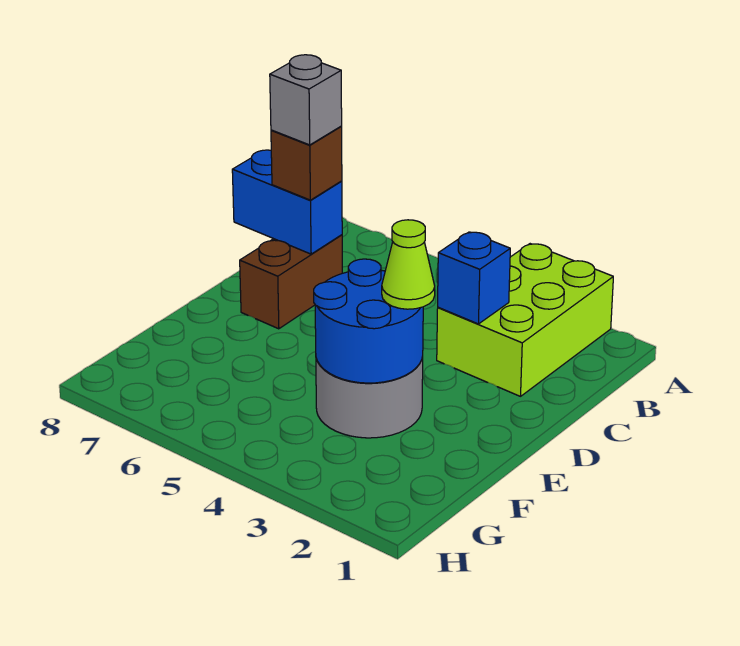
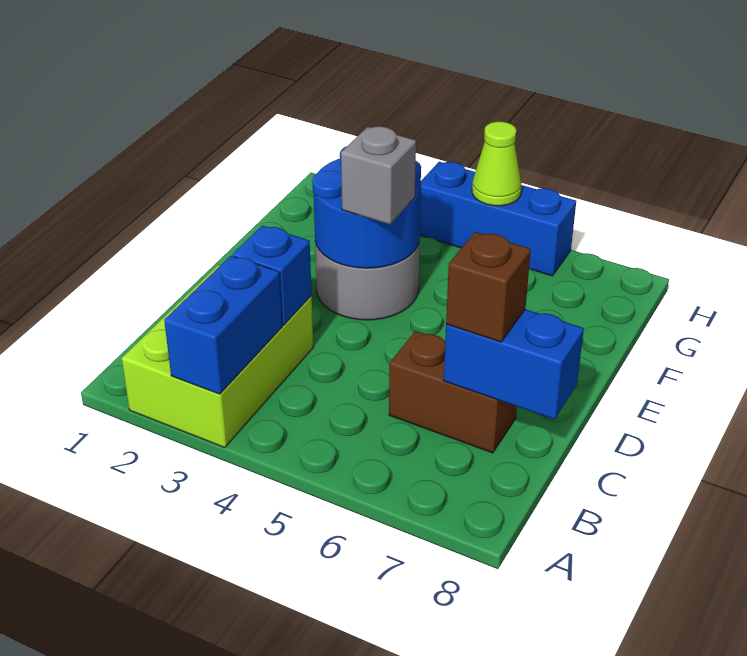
none -> blue brick A3:B3 level 2
brown brick C7:D7 level 1 -> brown brick C6:C7 level 1
grey brick C7 level 4 -> grey brick E4 level 3
lime cone E3 level 3 -> lime cone H5 level 2
none -> blue brick H4:H6 level 1

